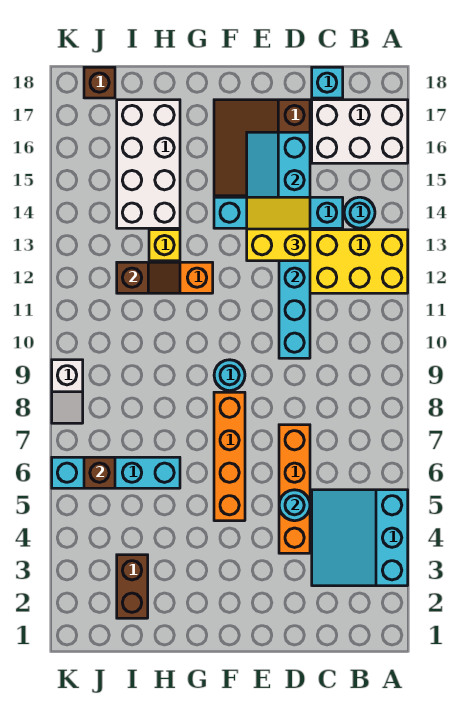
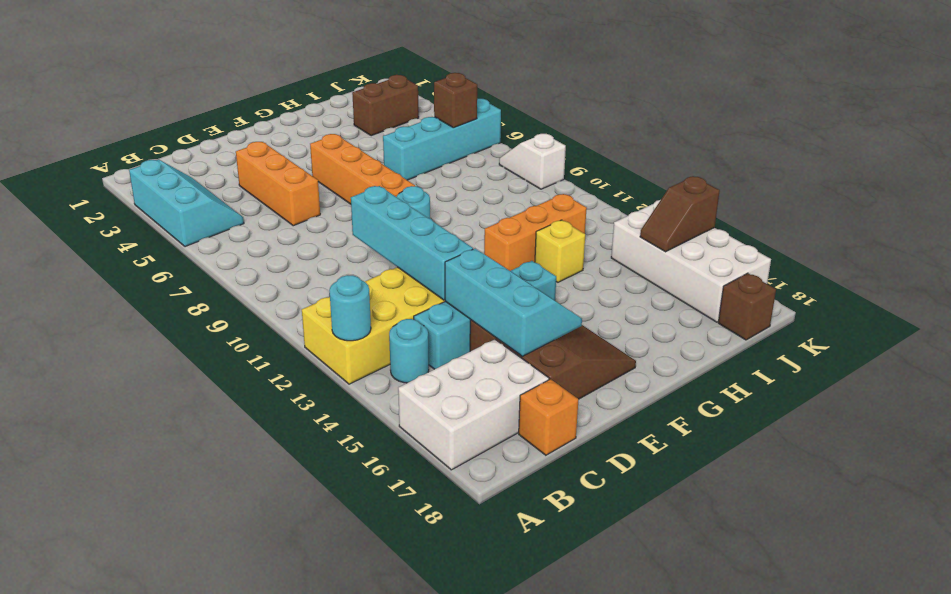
cyan slope A3:C5 level 1 top A -> cyan slope A3:B5 level 1 top A
cyan brick C18 level 1 -> orange brick C18 level 1
orange brick D4:D7 level 1 -> orange brick D4:D6 level 1
cyan round brick D5 level 2 -> cyan round brick A13 level 2
yellow slope D13:E14 level 3 top 13 -> none
brown slope H12:I12 level 2 top I -> brown slope J15:K15 level 2 top K
white brick H14:I17 level 1 -> white brick J14:K17 level 1
brown brick I2:I3 level 1 -> brown brick I3:J3 level 1

